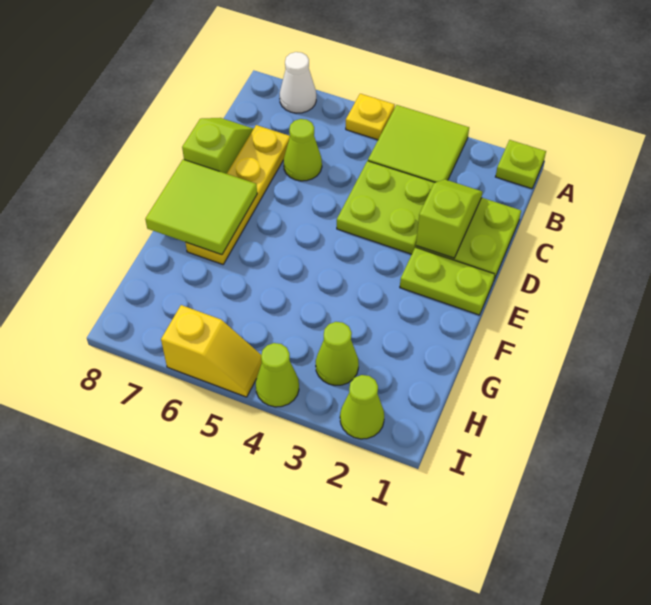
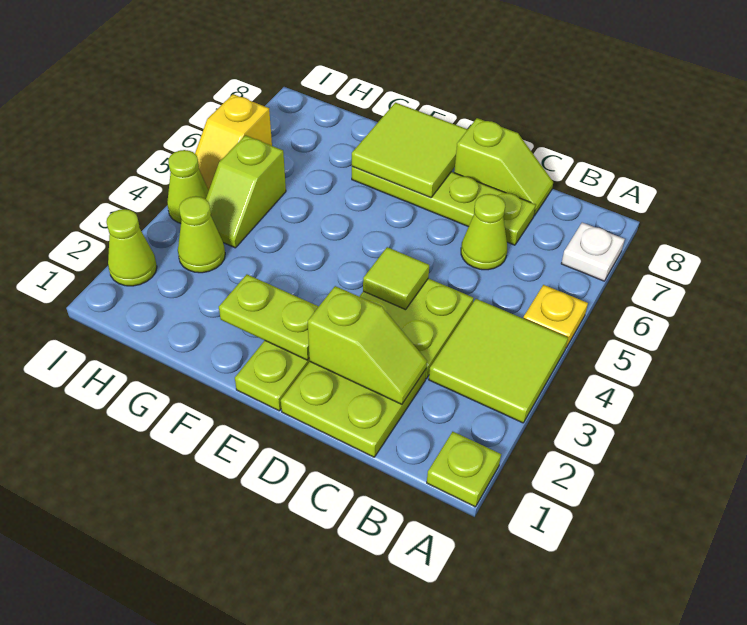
white cone A7 level 1 -> white plate A7 level 1
yellow plate C7:F7 level 1 -> lime plate C7:F7 level 1
none -> lime tile D4 level 2
none -> lime plate E2:F2 level 2
none -> lime slope H4:H5 level 1 top 5

